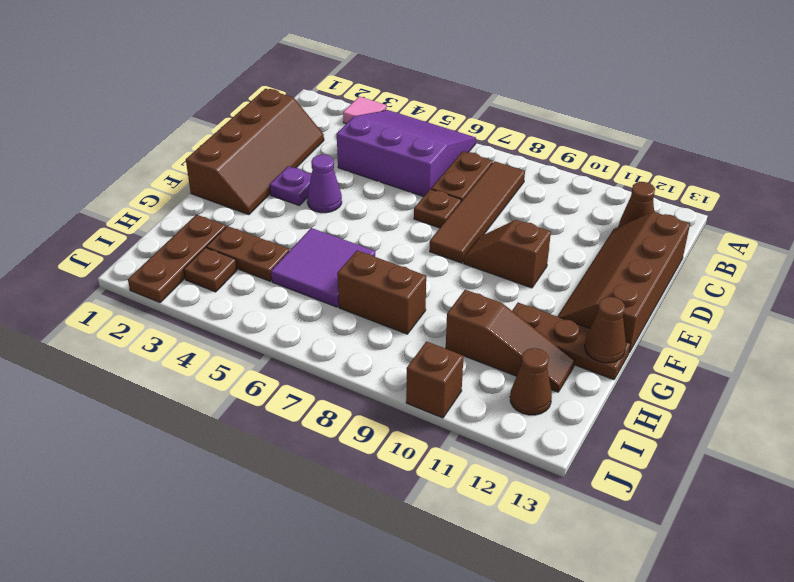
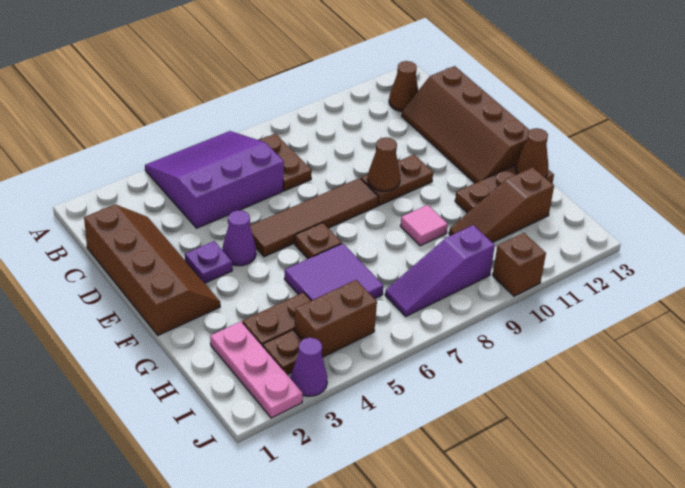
pink tile A3 level 1 -> pink tile G9 level 1
brown tile B8:E8 level 1 -> brown tile E5:E8 level 1
brown plate D7 level 1 -> brown plate F6 level 1
brown slope E9:E10 level 1 top 10 -> brown plate E9:E10 level 1
brown plate H2:J2 level 1 -> pink plate H2:J2 level 1
brown brick H7:H8 level 1 -> brown brick I4:I5 level 1
brown slope H10:H12 level 1 top 10 -> brown slope H10:H12 level 1 top 12
none -> purple slope I7:I9 level 1 top 9
brown cone I12 level 1 -> brown cone E9 level 2
none -> purple cone J3 level 1

